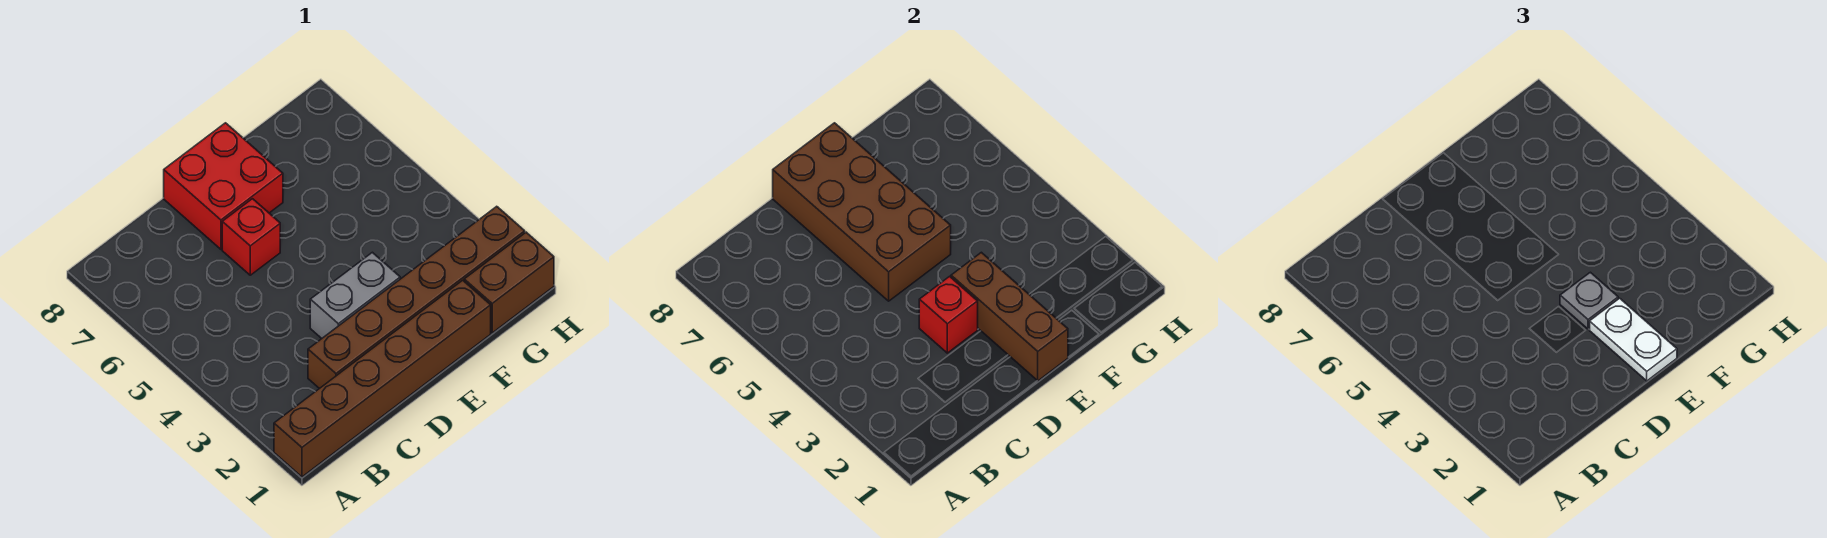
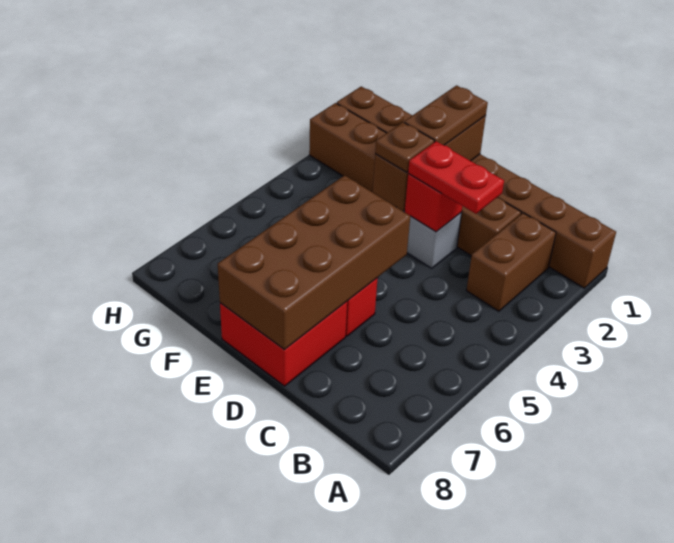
none -> brown brick B2:B3 level 1
none -> red plate C3:D3 level 3
white plate E1:E2 level 3 -> brown plate E1:E2 level 3
grey plate E3 level 3 -> brown plate E3 level 3

